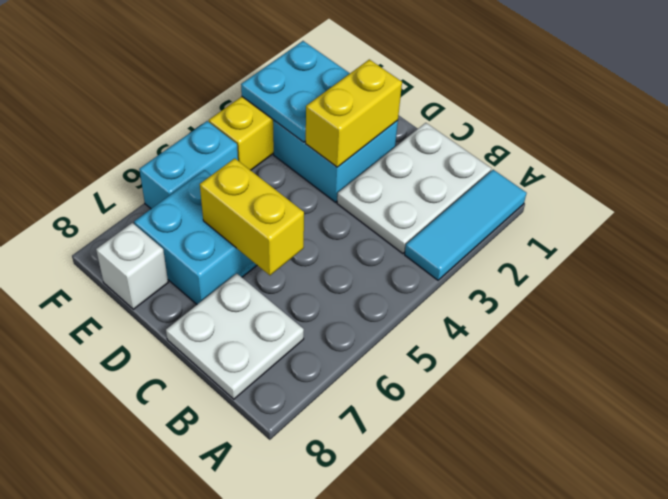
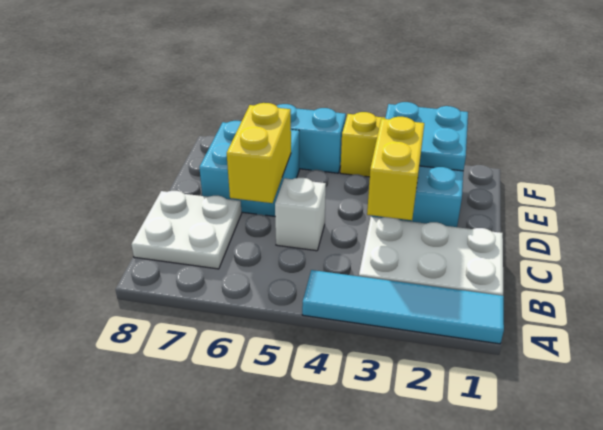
cyan tile A1:A3 level 1 -> cyan tile A1:A4 level 1
yellow brick D2:D3 level 2 -> yellow brick C3:D3 level 2
white brick E8 level 1 -> white brick C5 level 1

